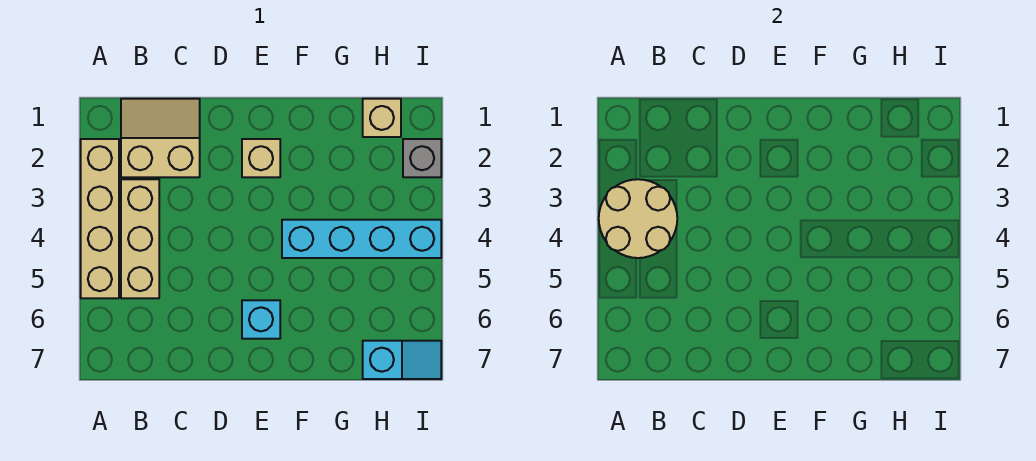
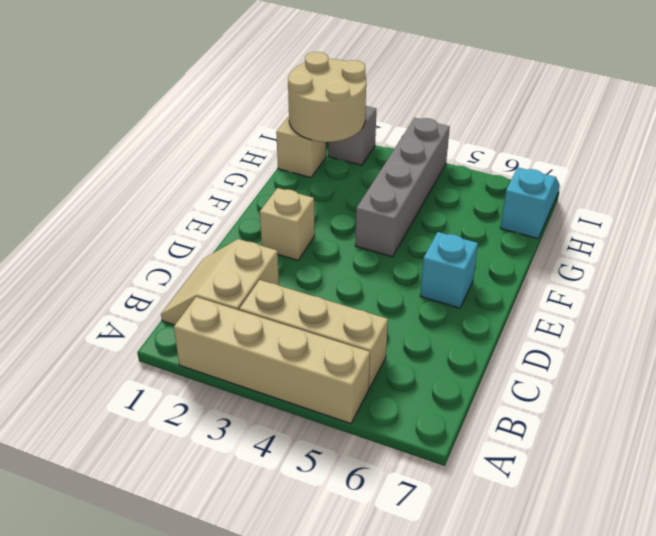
tan round brick A3:B4 level 2 -> tan round brick H1:I2 level 2
cyan brick F4:I4 level 1 -> grey brick F4:I4 level 1

